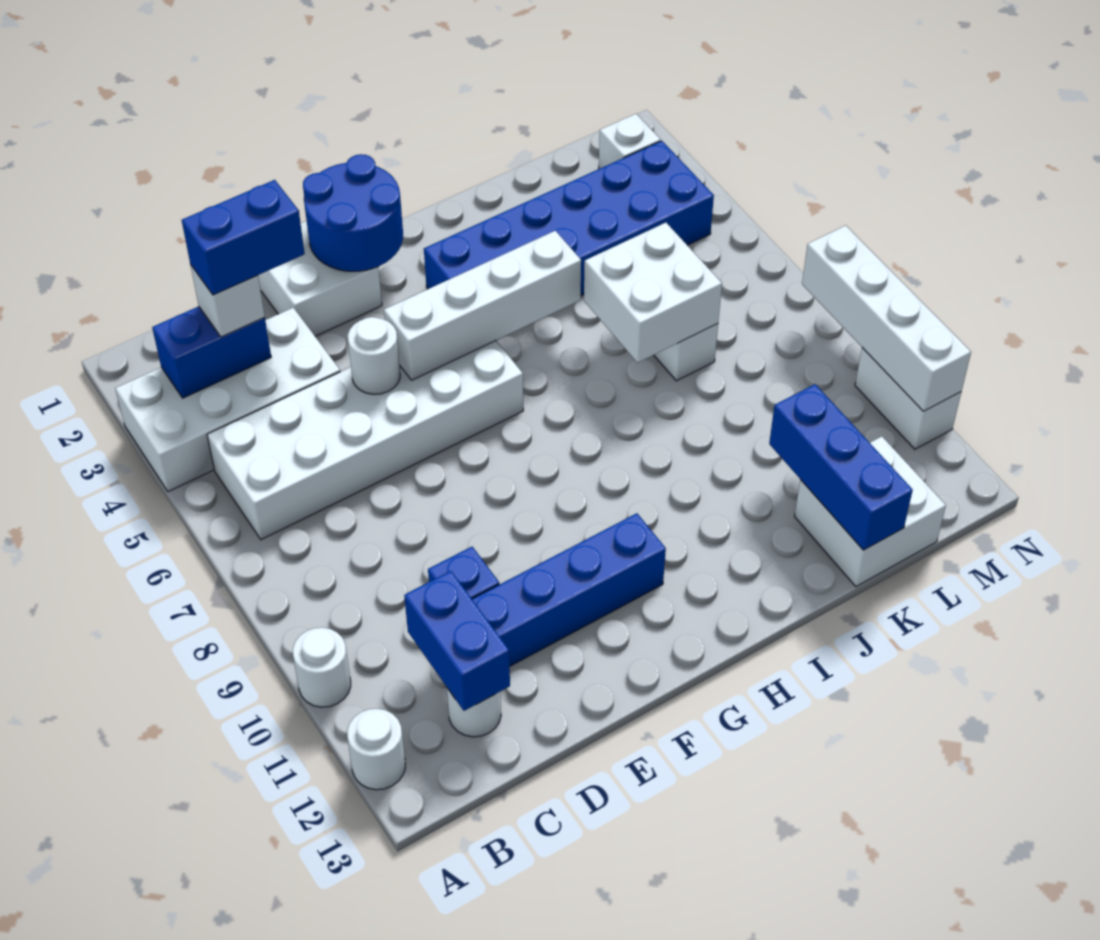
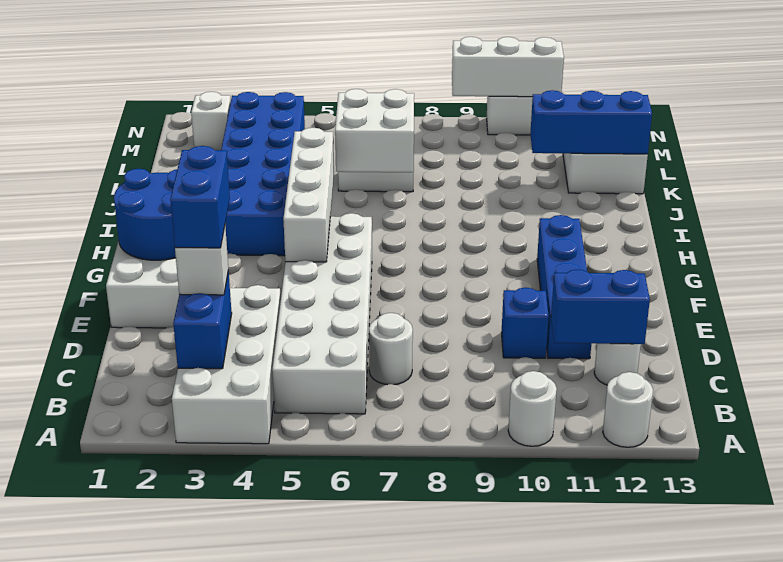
white round brick E5 level 2 -> white round brick C7 level 1
white brick N8:N11 level 2 -> white brick N9:N11 level 2

